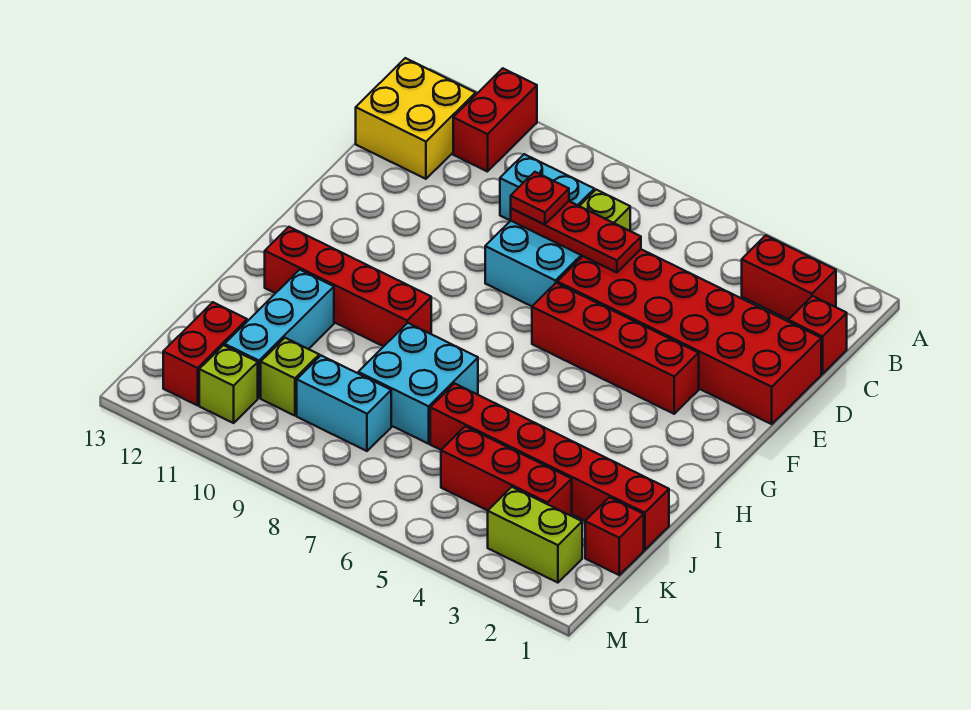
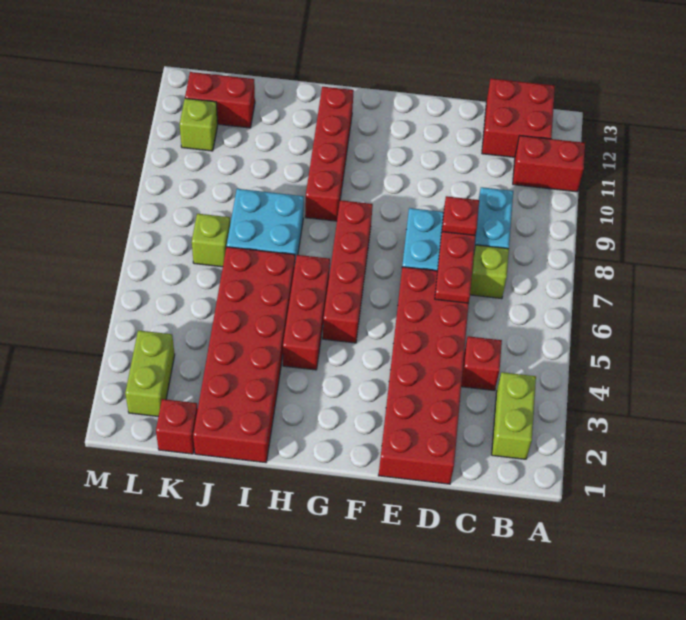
red brick B2:B3 level 1 -> lime brick B2:B3 level 1
yellow brick B12:C13 level 1 -> red brick B12:C13 level 1
red brick C1 level 1 -> red brick C4 level 1
red brick F3:F6 level 1 -> red brick G5:G8 level 1
cyan brick I11:K11 level 1 -> none
red brick J1:J6 level 1 -> red brick I1:J6 level 1
red brick K3:K5 level 1 -> red brick H4:H6 level 1
cyan brick K8:K9 level 1 -> none
lime brick K10 level 1 -> lime brick K7 level 1

